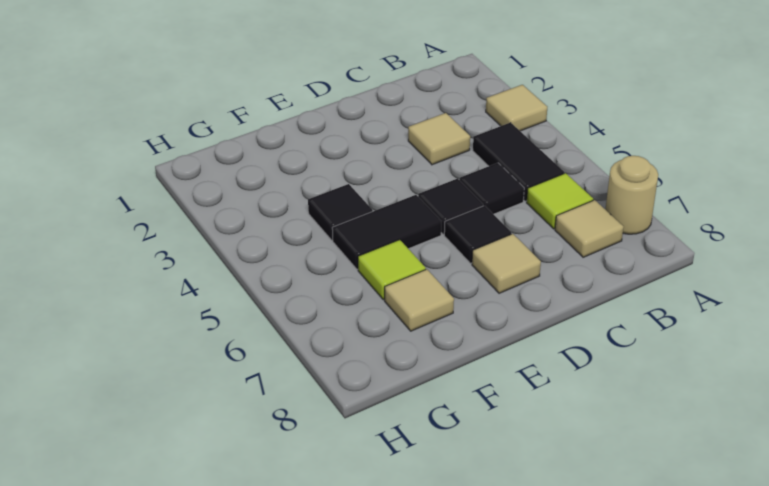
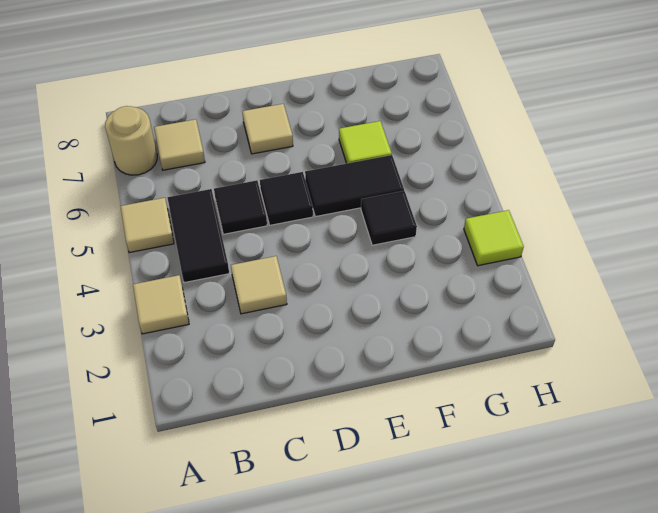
lime tile B6 level 1 -> lime tile H3 level 1
black tile D6 level 1 -> none
tan tile F7 level 1 -> tan tile A5 level 1

